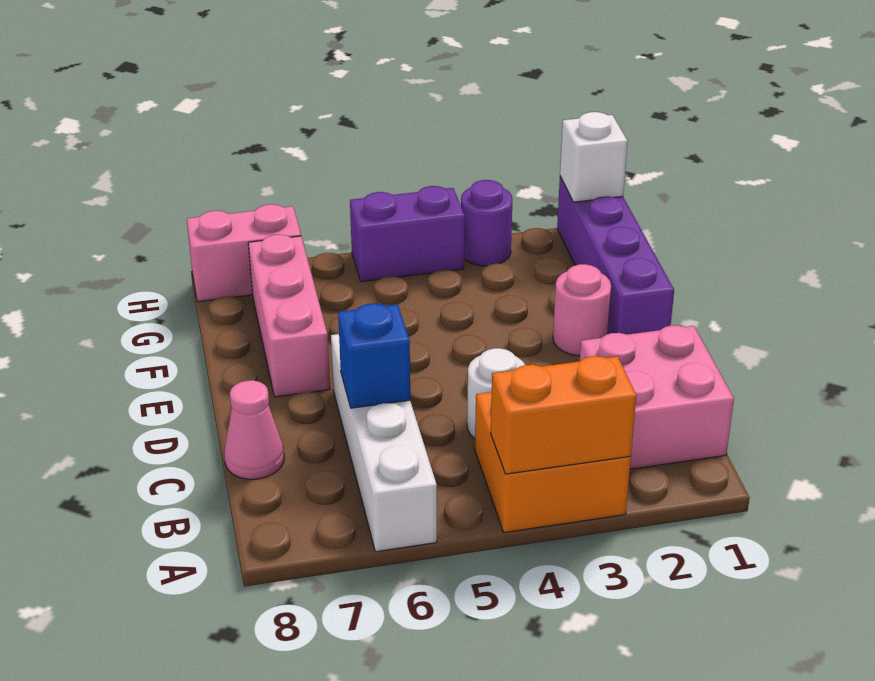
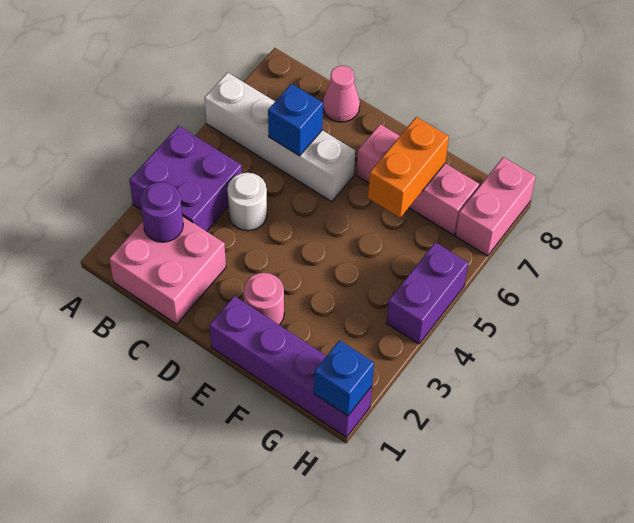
orange brick A3:B4 level 1 -> purple brick A3:B4 level 1
orange brick A3:A4 level 2 -> orange brick F6:F7 level 2
white brick H1 level 2 -> blue brick H1 level 2
purple round brick H3 level 1 -> purple round brick B2 level 2

